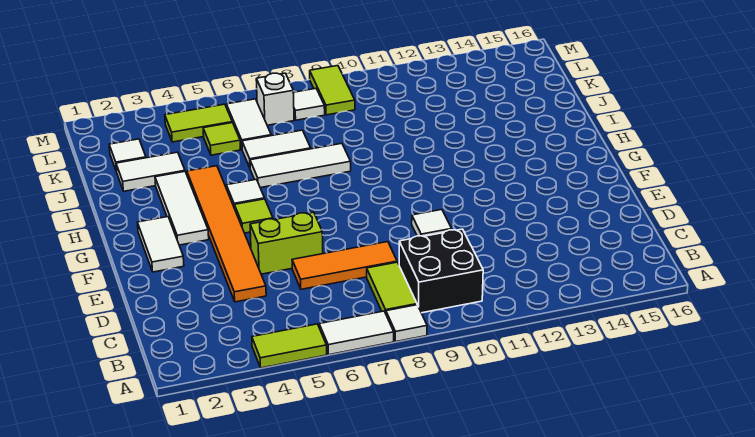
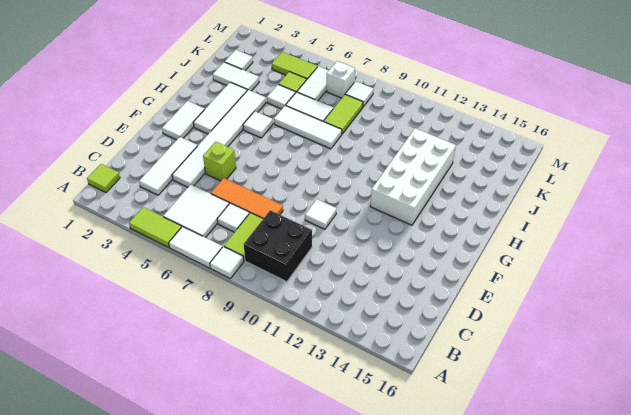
none -> white tile B5:C6 level 1
none -> white tile C3:E3 level 1
none -> white tile C7 level 1
orange tile D4:I4 level 1 -> white tile D4:I4 level 1
lime brick E5:E6 level 1 -> lime brick E5 level 1
lime tile G5 level 1 -> lime tile B1 level 1
none -> white brick G12:J13 level 1
none -> white tile J5 level 1
lime tile L9:M9 level 1 -> lime tile J8:K8 level 1

